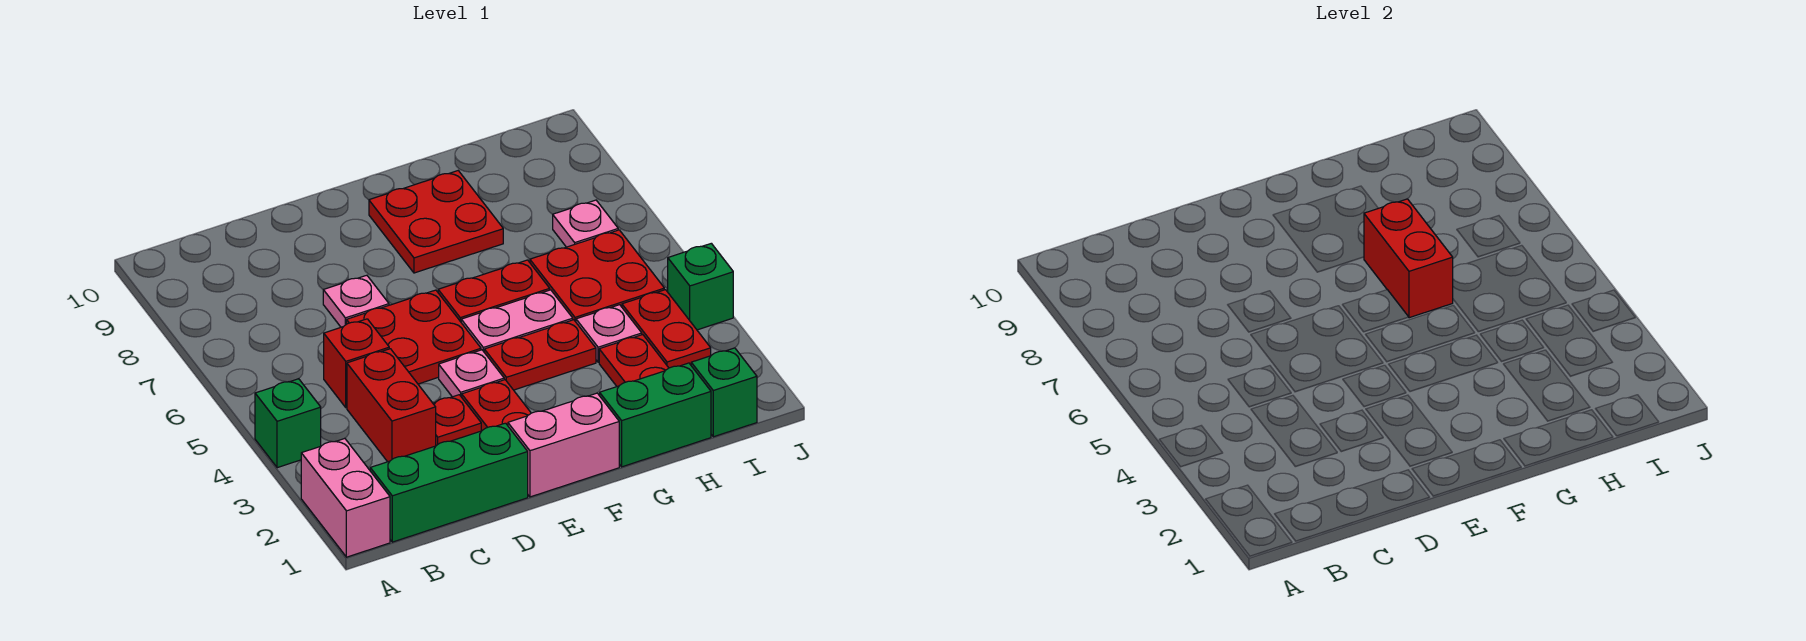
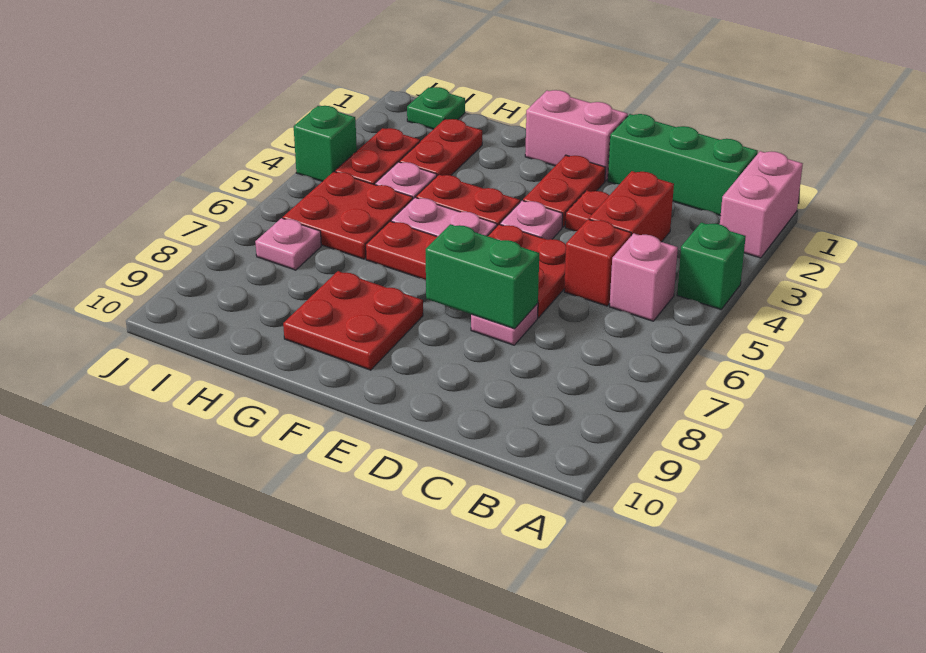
none -> pink brick B5 level 1
green brick G1:H1 level 1 -> green brick D7:E7 level 2
red brick G6:G7 level 2 -> none
green brick I1 level 1 -> green plate I1 level 1

